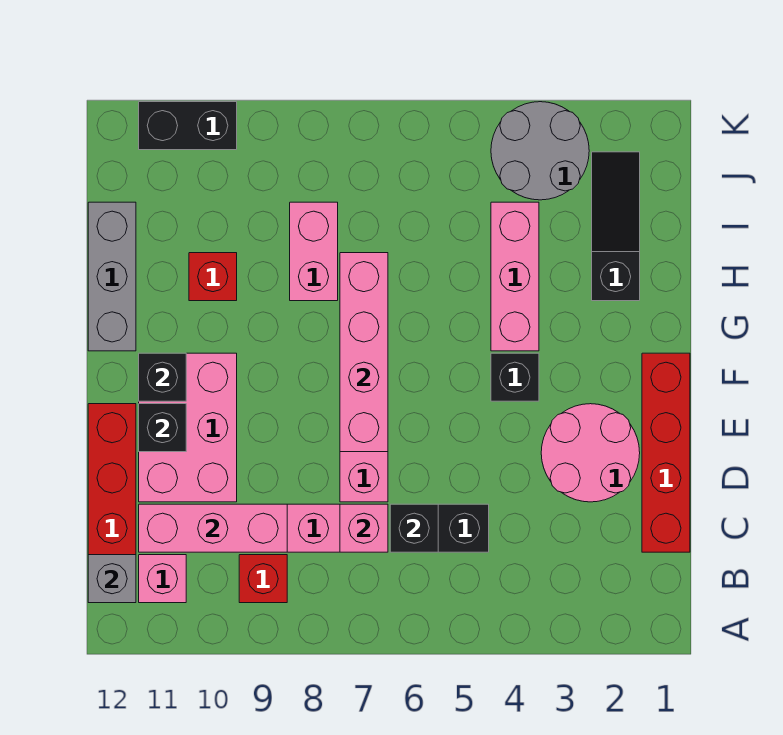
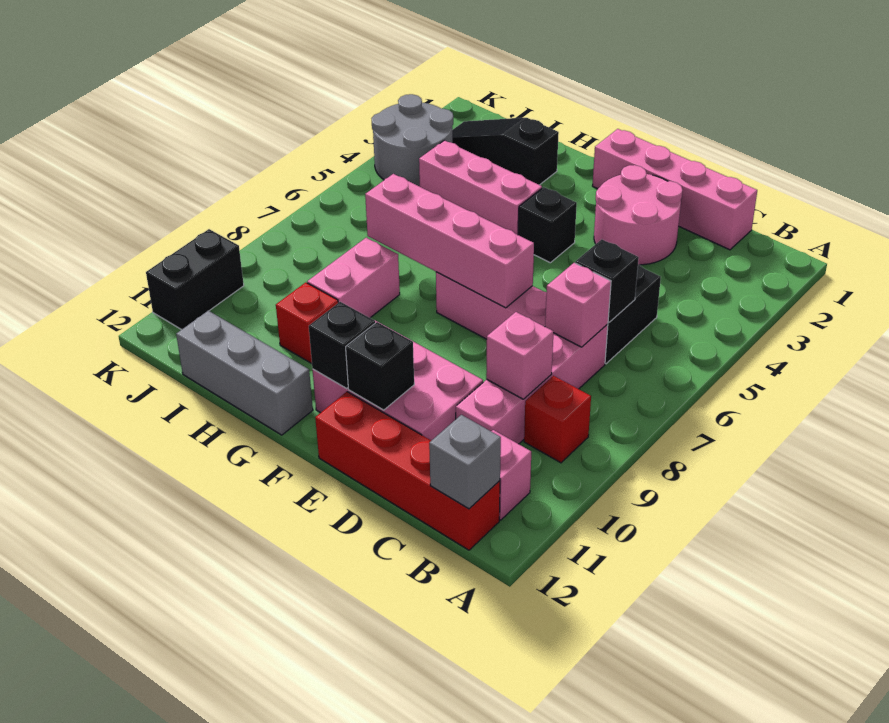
red brick C1:F1 level 1 -> pink brick C1:F1 level 1
pink brick C9:C11 level 2 -> pink brick C9 level 2
pink brick H8:I8 level 1 -> pink brick H8:H9 level 1

